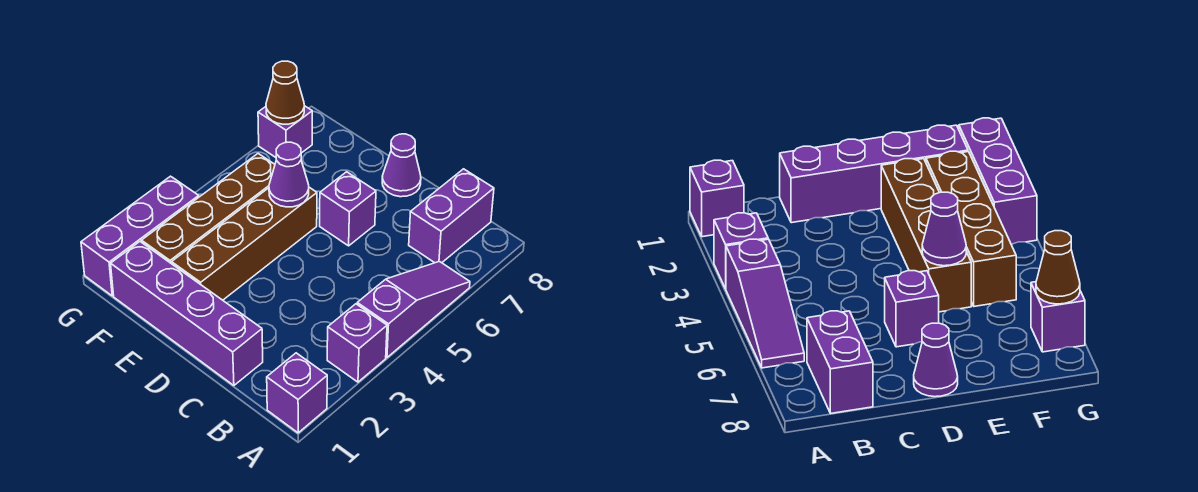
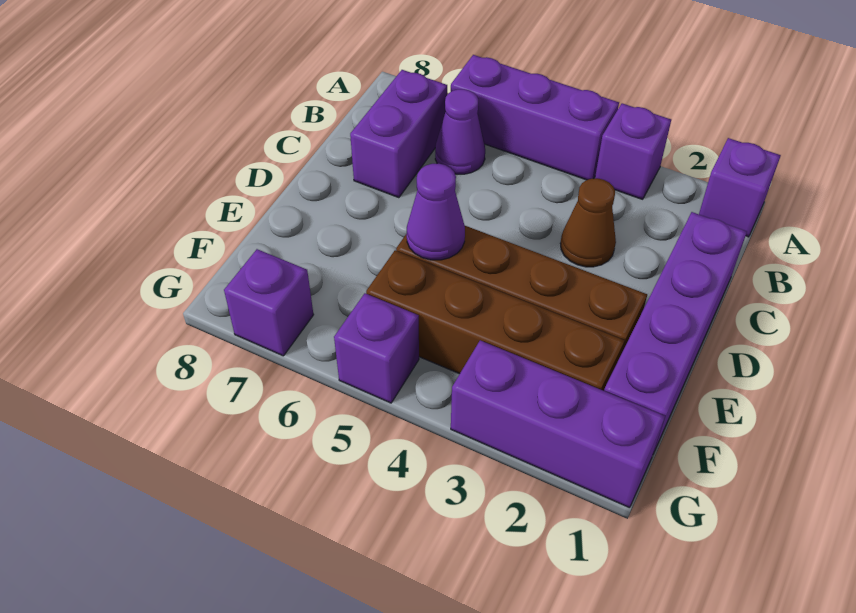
purple slope A4:A6 level 1 top 4 -> purple brick A4:A6 level 1
purple brick B7:B8 level 1 -> purple brick B7:C7 level 1
purple brick D6 level 1 -> purple brick G5 level 1
purple cone D8 level 1 -> purple cone B6 level 1
brown cone G7 level 2 -> brown cone C3 level 1

